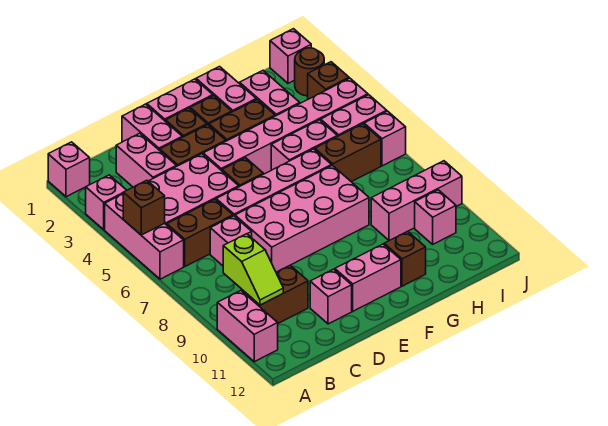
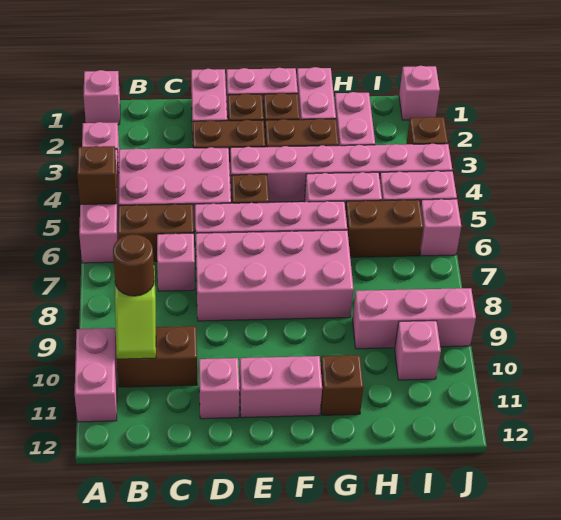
pink brick C2:C3 level 1 -> none
brown round brick J2 level 1 -> brown round brick B9 level 3

